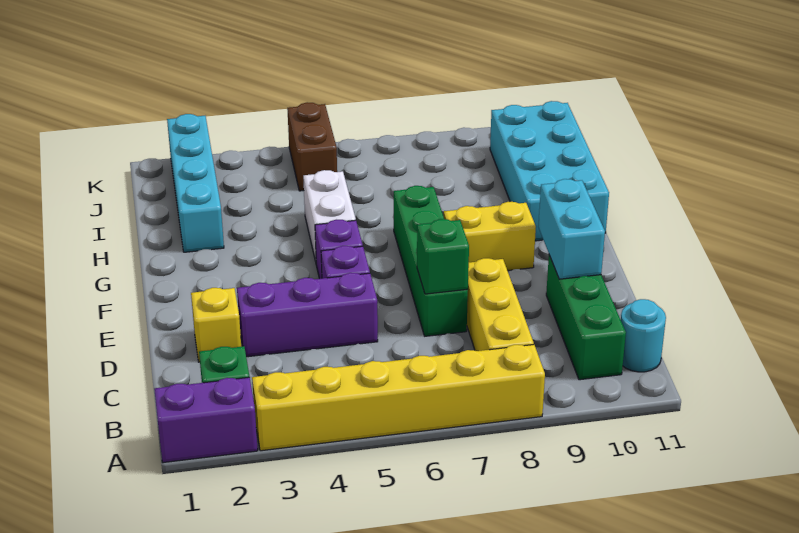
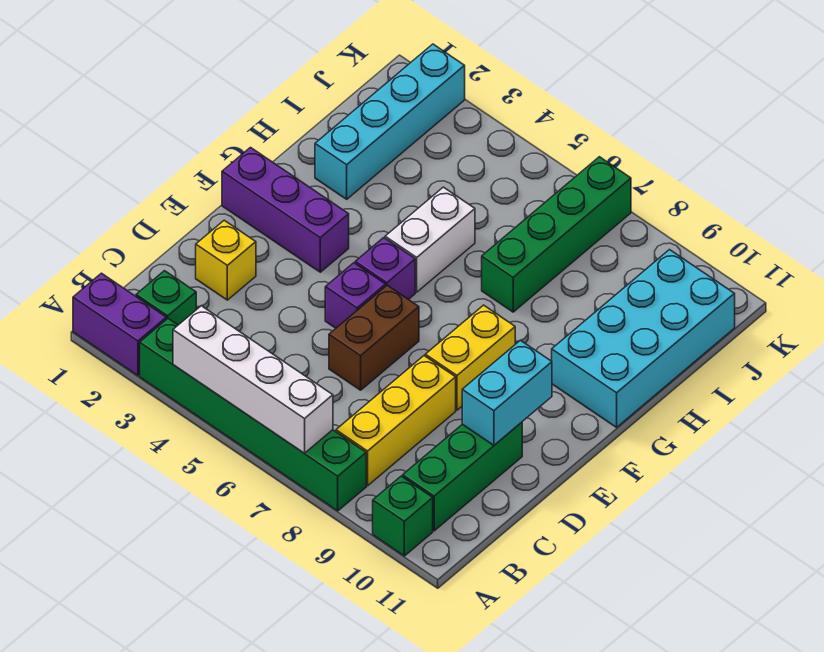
yellow brick A3:A8 level 1 -> green brick A3:A8 level 1
none -> white brick A4:A7 level 2
cyan round brick B11 level 1 -> none
purple brick D3:D5 level 1 -> purple brick F1:F3 level 1
green brick D7:G7 level 1 -> green brick H7:K7 level 1
green brick D7 level 2 -> green brick A10 level 1
yellow brick F8:F9 level 1 -> yellow brick E8:F8 level 1
brown brick J5:K5 level 1 -> brown brick D6:E6 level 1

